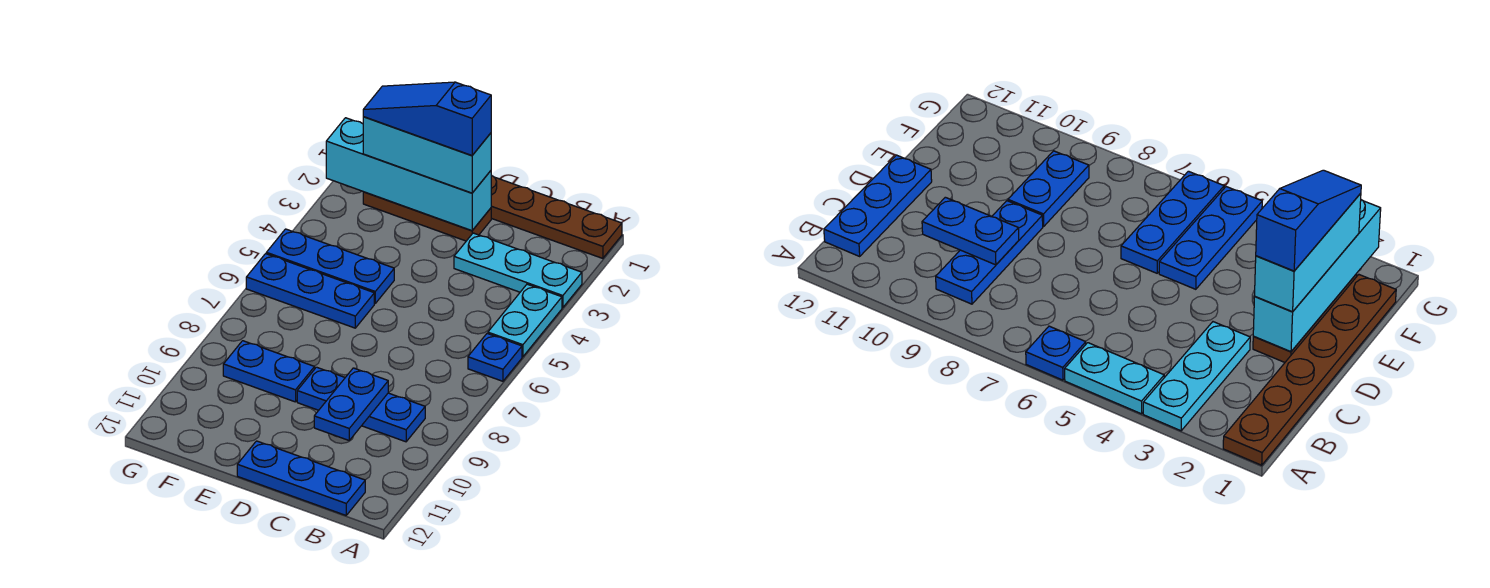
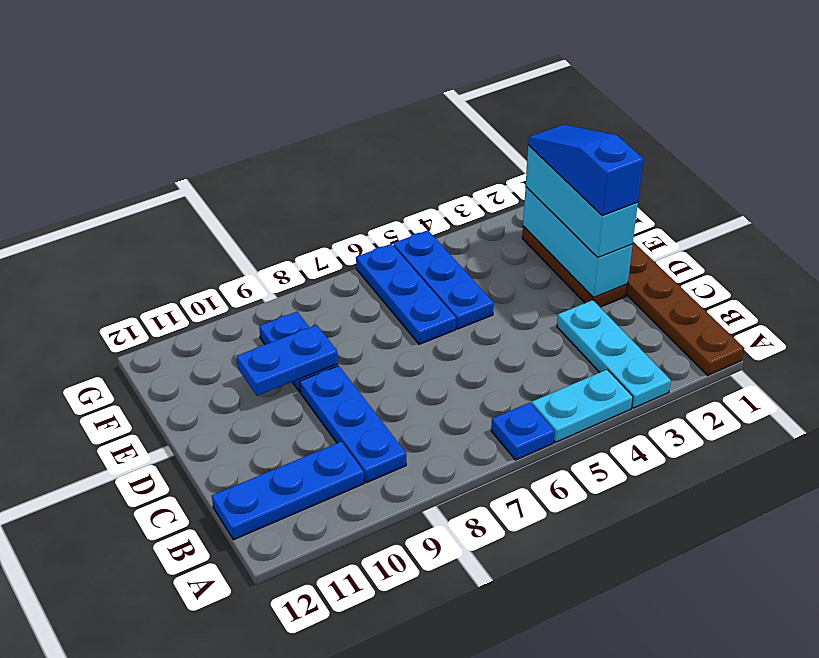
blue plate B12:D12 level 1 -> blue plate B10:B12 level 1
blue plate C9:C10 level 2 -> blue plate E9:E10 level 2
cyan brick D2:G2 level 2 -> cyan brick D2:F2 level 2

